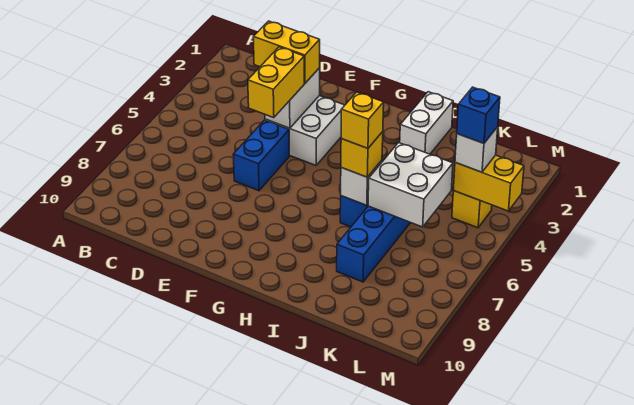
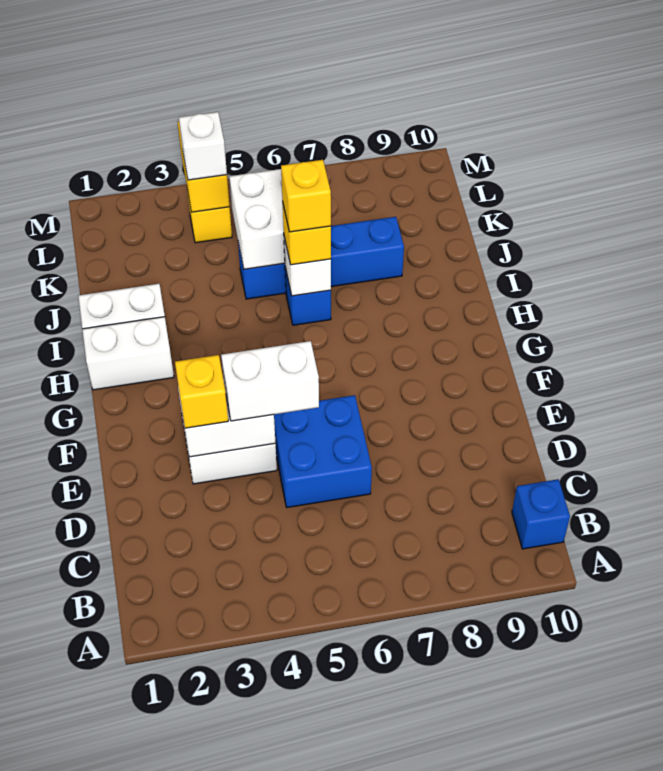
yellow brick D3:E3 level 3 -> yellow brick E3 level 3
yellow brick E4:E5 level 3 -> white brick E4:E5 level 3
blue brick E5:E6 level 1 -> blue brick D5:E6 level 1
none -> white brick H1:H2 level 1
blue brick L4 level 4 -> blue brick B10 level 1

